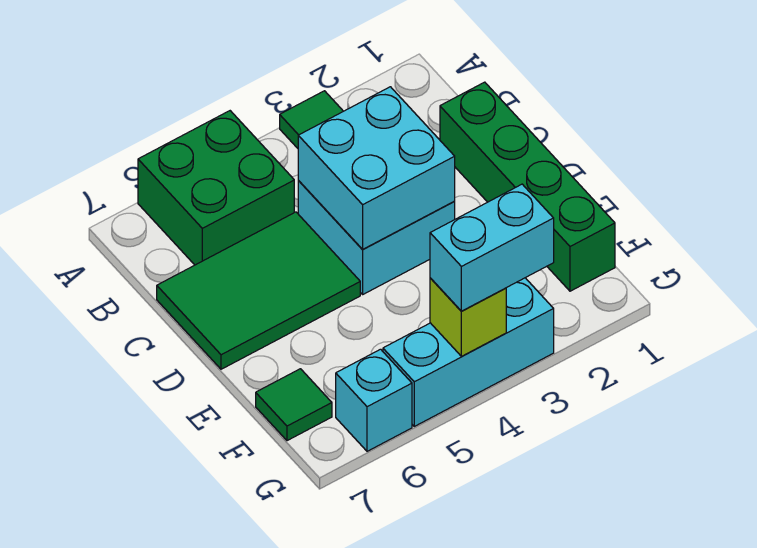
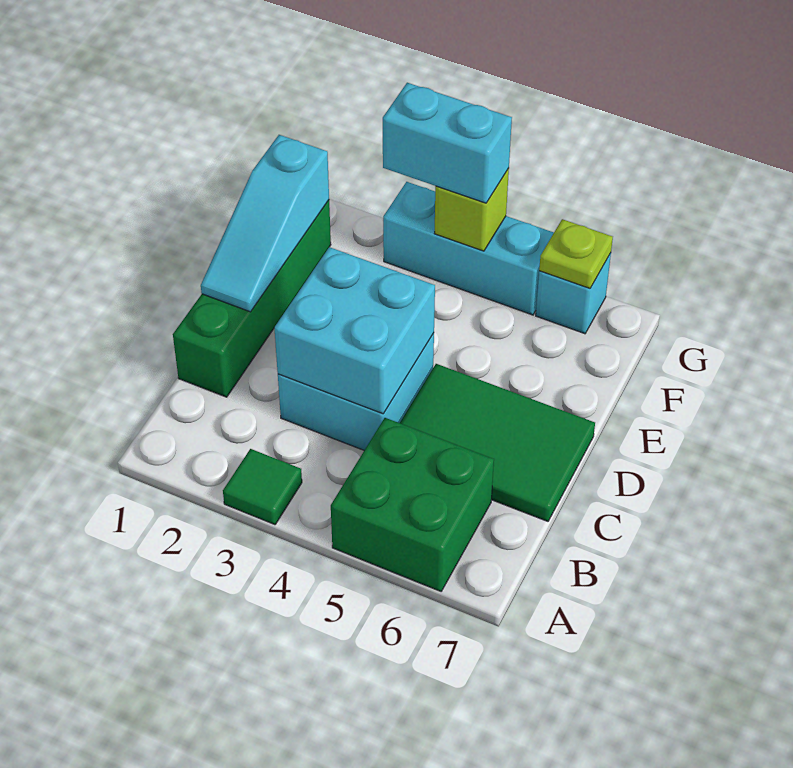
none -> cyan slope D1:F1 level 2 top F
green tile F7 level 1 -> none
none -> lime plate G6 level 2

